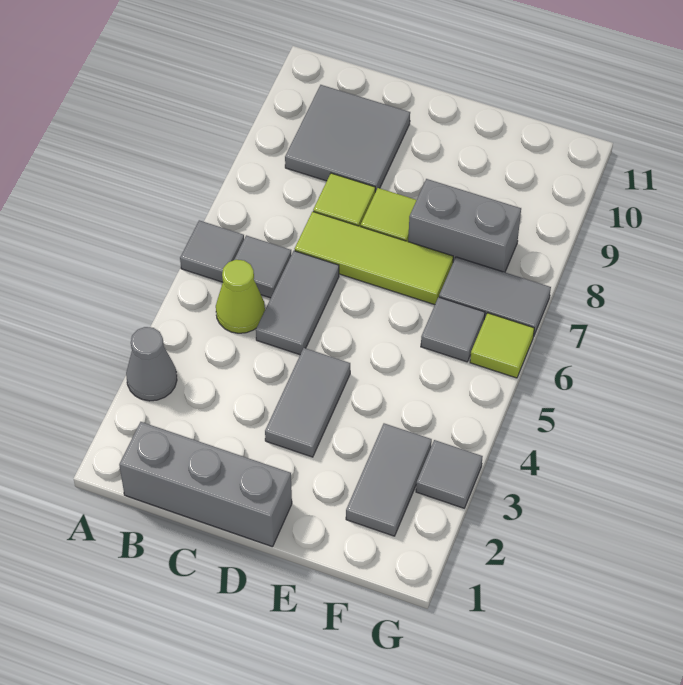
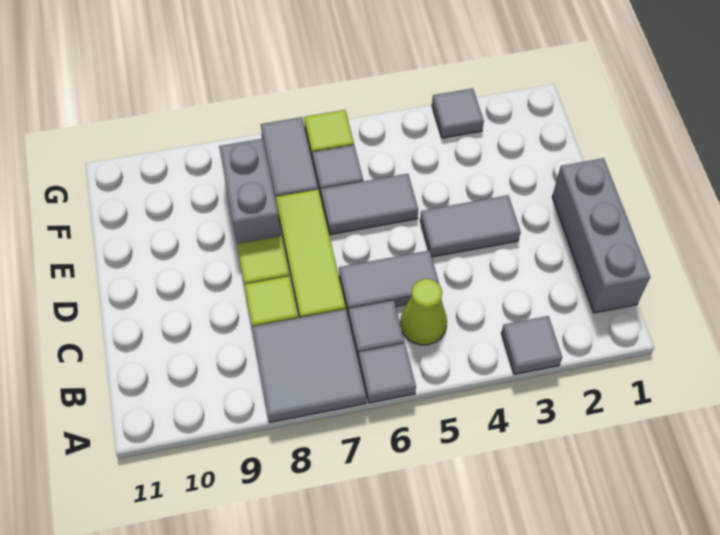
grey cone A3 level 1 -> grey tile A3 level 1
grey tile B9:C10 level 1 -> grey tile A7:B8 level 1
grey tile F2:F3 level 1 -> grey tile E5:E6 level 1

